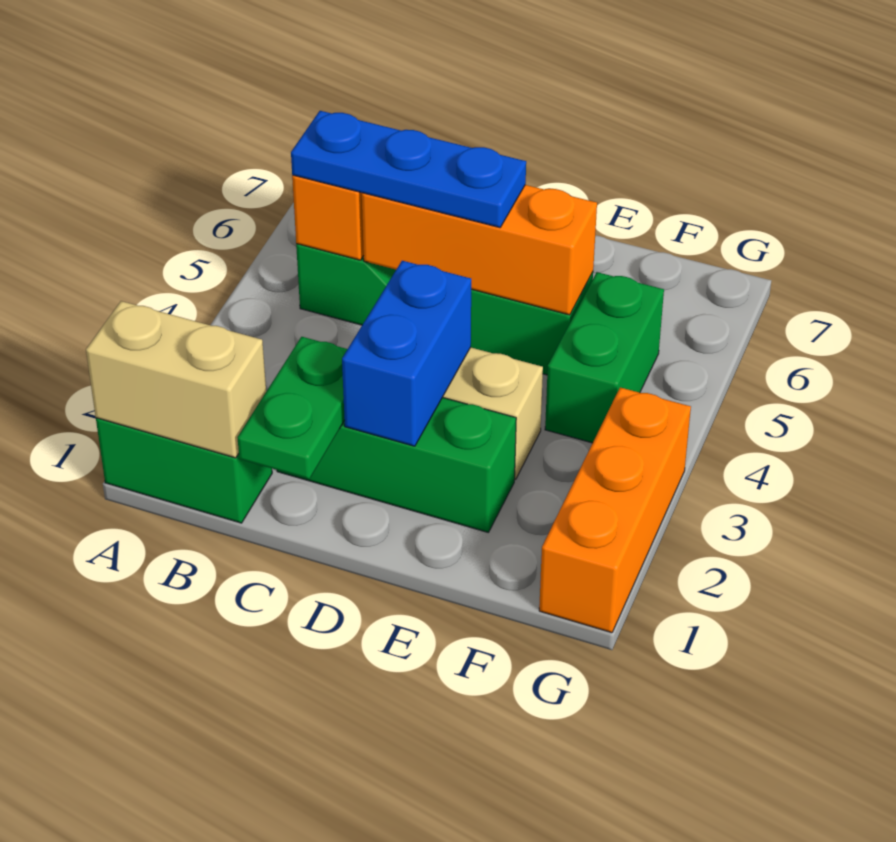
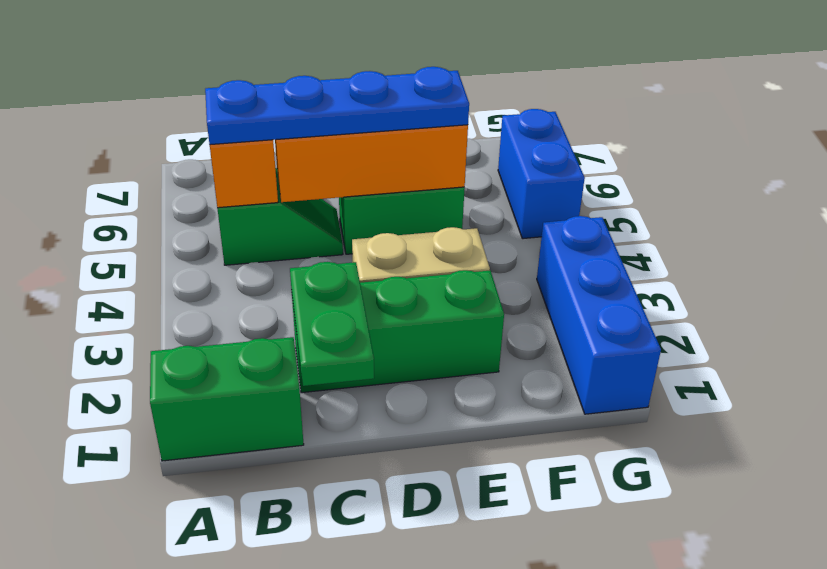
tan brick A1:B1 level 2 -> none
blue plate B5:D5 level 3 -> blue plate B5:E5 level 3
blue brick D2:D3 level 2 -> blue brick G5:G6 level 1
green brick F4:F5 level 1 -> none
orange brick G1:G3 level 1 -> blue brick G1:G3 level 1

